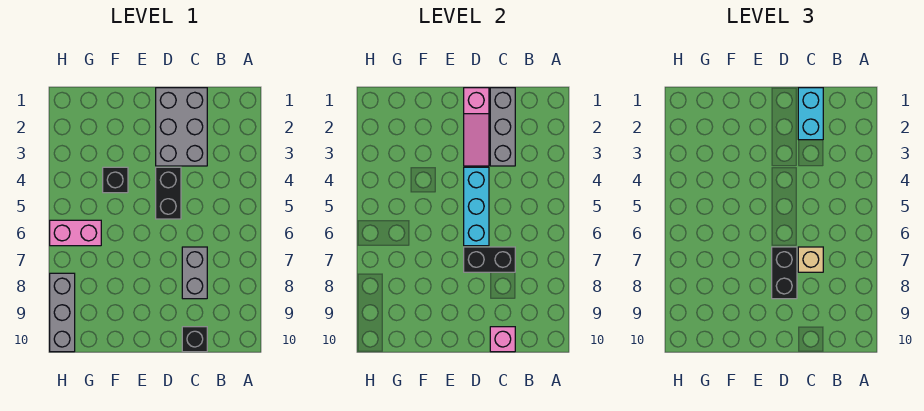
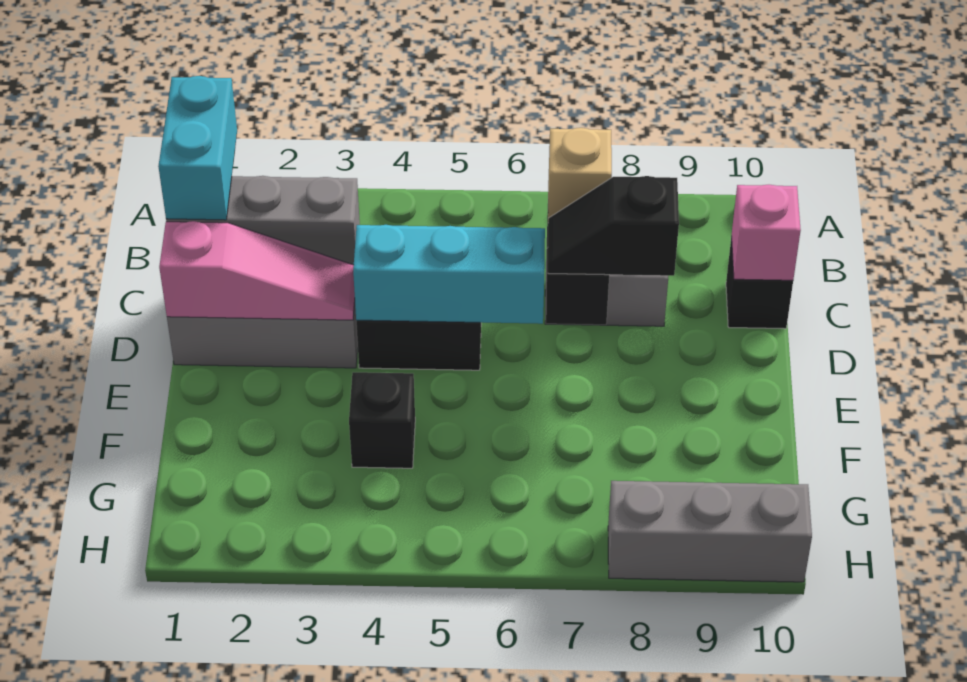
cyan brick C1:C2 level 3 -> cyan brick B1:C1 level 3
black brick D7:D8 level 3 -> black slope D7:D8 level 3 top 8
pink brick G6:H6 level 1 -> none

